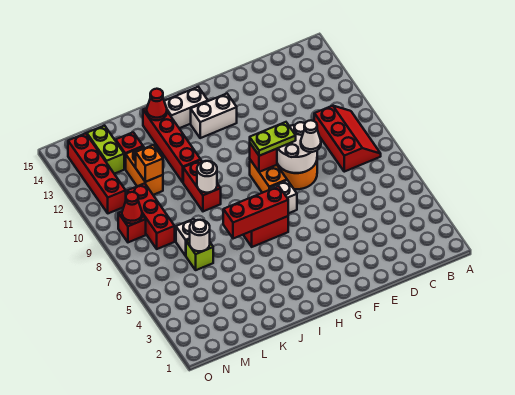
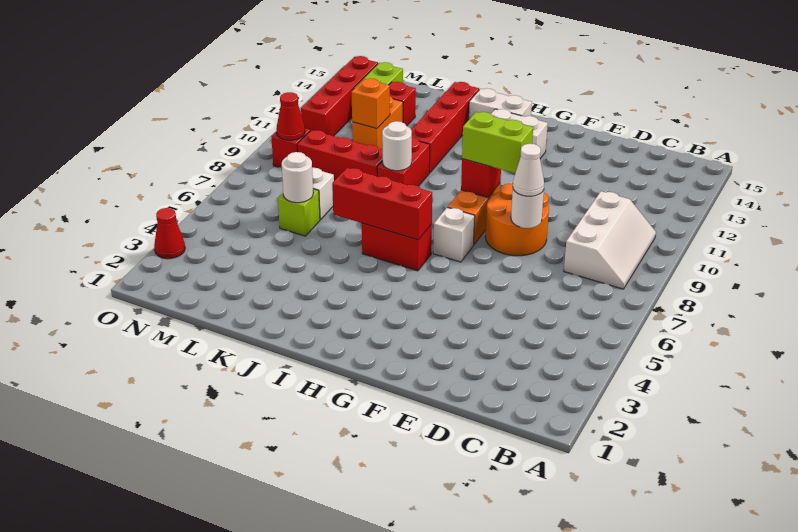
red slope B8:C10 level 1 top C -> white slope B8:C10 level 1 top C
white round brick E8:F9 level 2 -> white round brick E8 level 2
lime plate F9:G9 level 3 -> lime brick F9:G9 level 3
red cone J14 level 2 -> red cone O3 level 1
red brick M8:M10 level 1 -> red brick K9:M9 level 1

